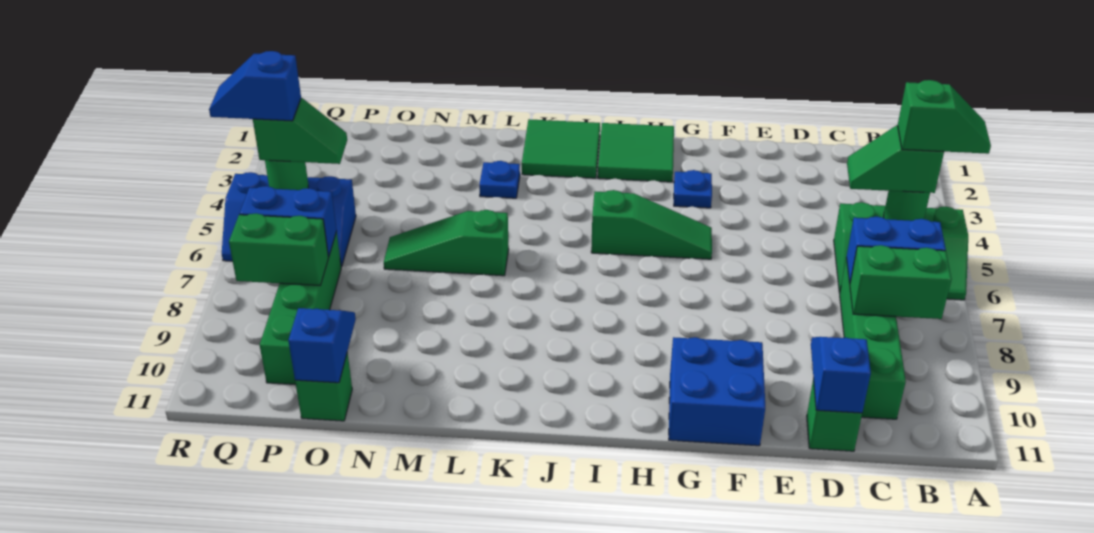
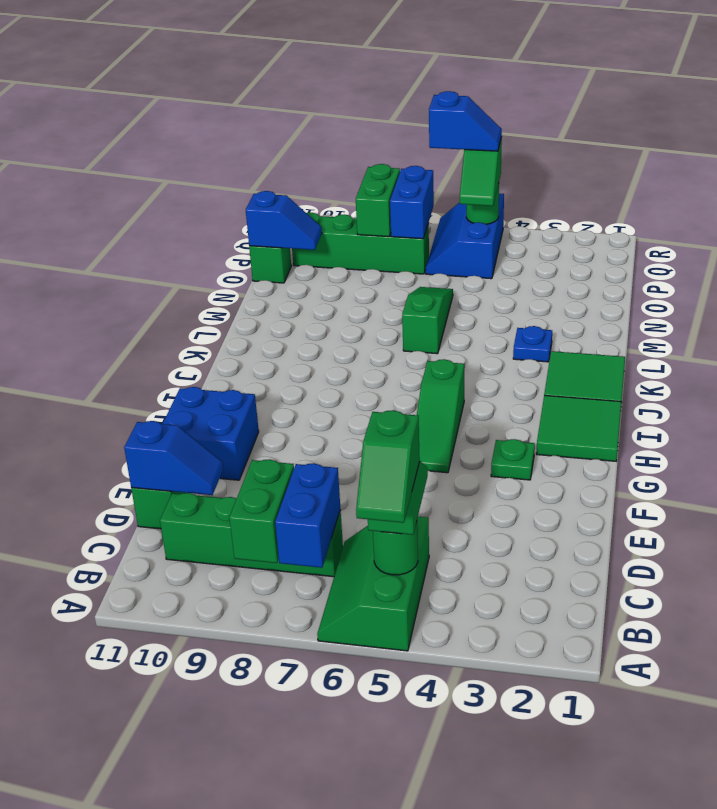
blue plate G3 level 1 -> green plate G3 level 1
blue slope Q5:R5 level 4 top Q -> blue slope Q5:Q6 level 4 top 6

